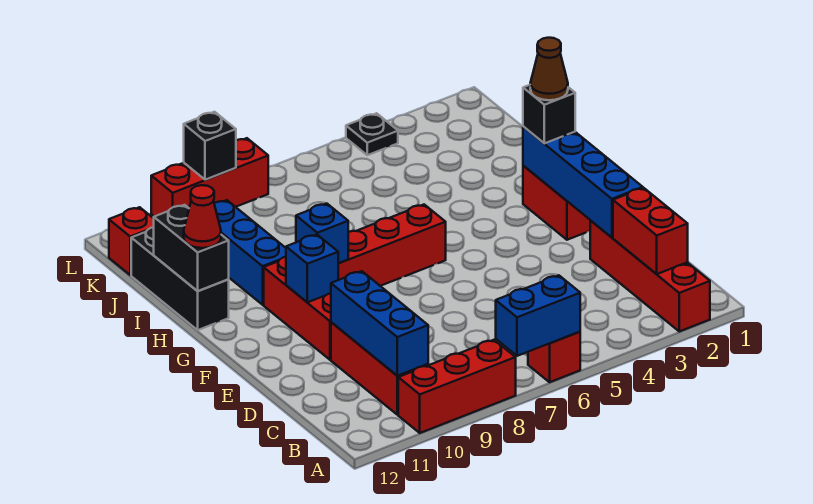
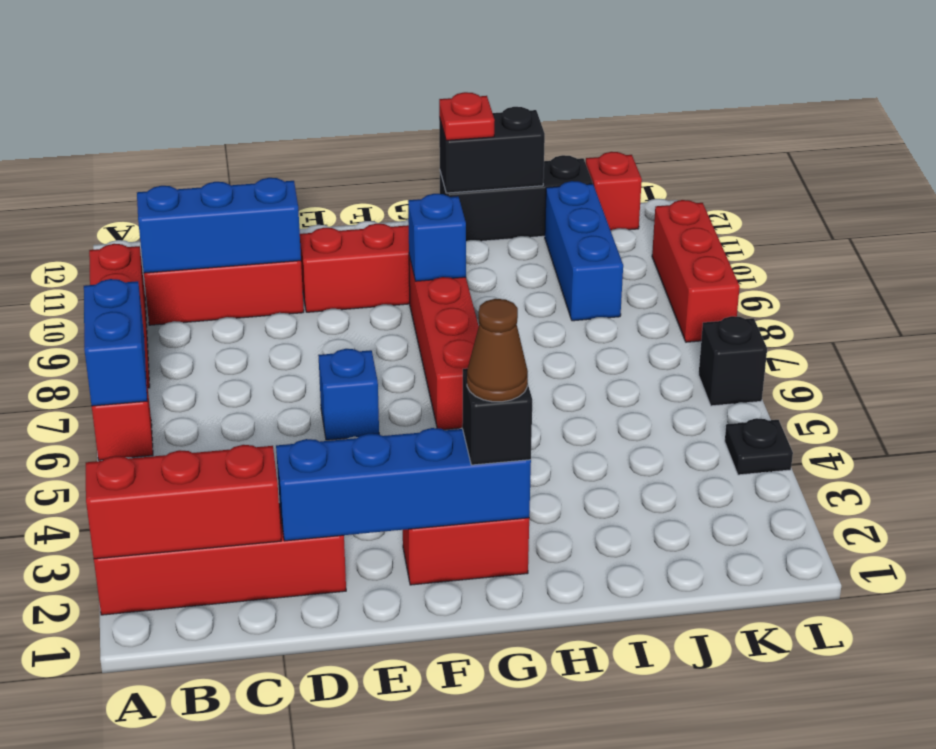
red brick B2:C2 level 2 -> red brick A2:C2 level 2
blue brick F10 level 2 -> blue brick E6 level 1
blue brick H10:J10 level 1 -> blue brick J9:J11 level 1
red cone H12 level 3 -> red plate H12 level 3
black brick L9 level 2 -> black brick L6 level 1

